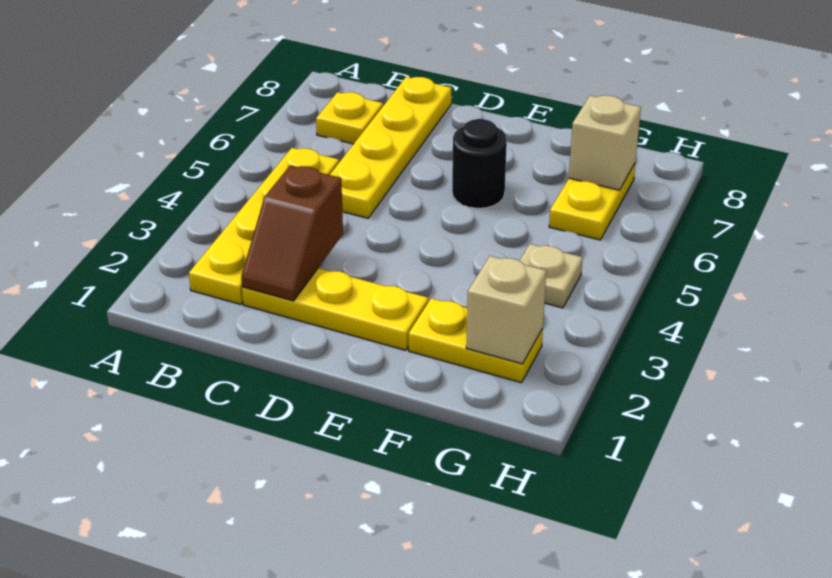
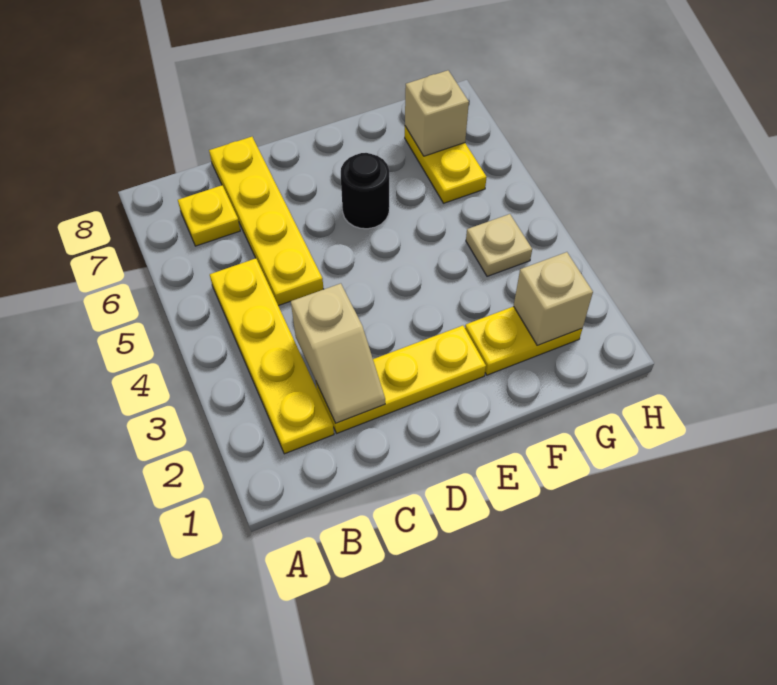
brown slope C2:C3 level 2 top 3 -> tan slope C2:C3 level 2 top 3

